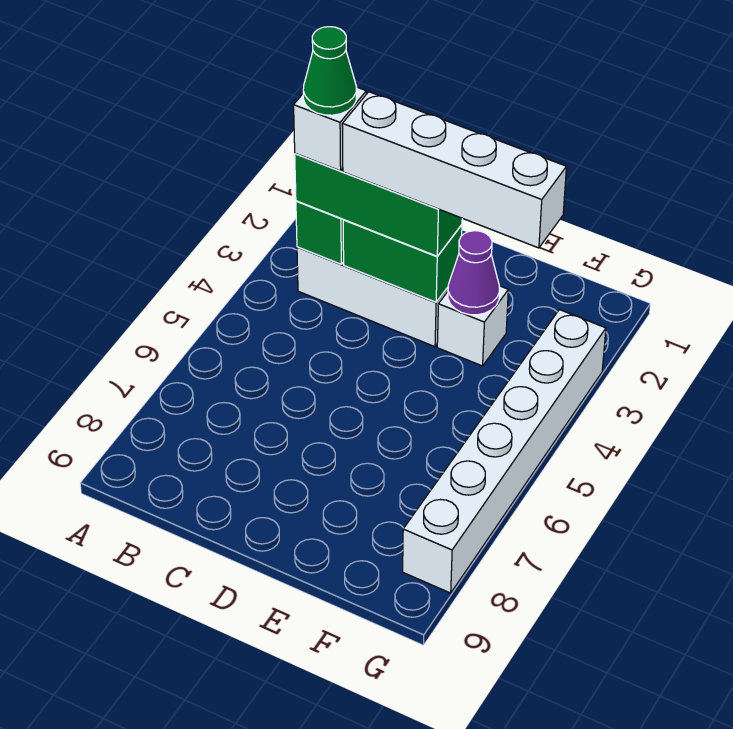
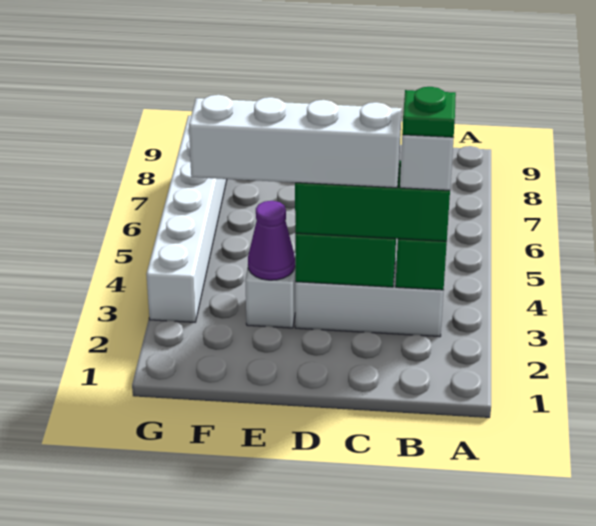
green cone B3 level 5 -> green plate B3 level 5

